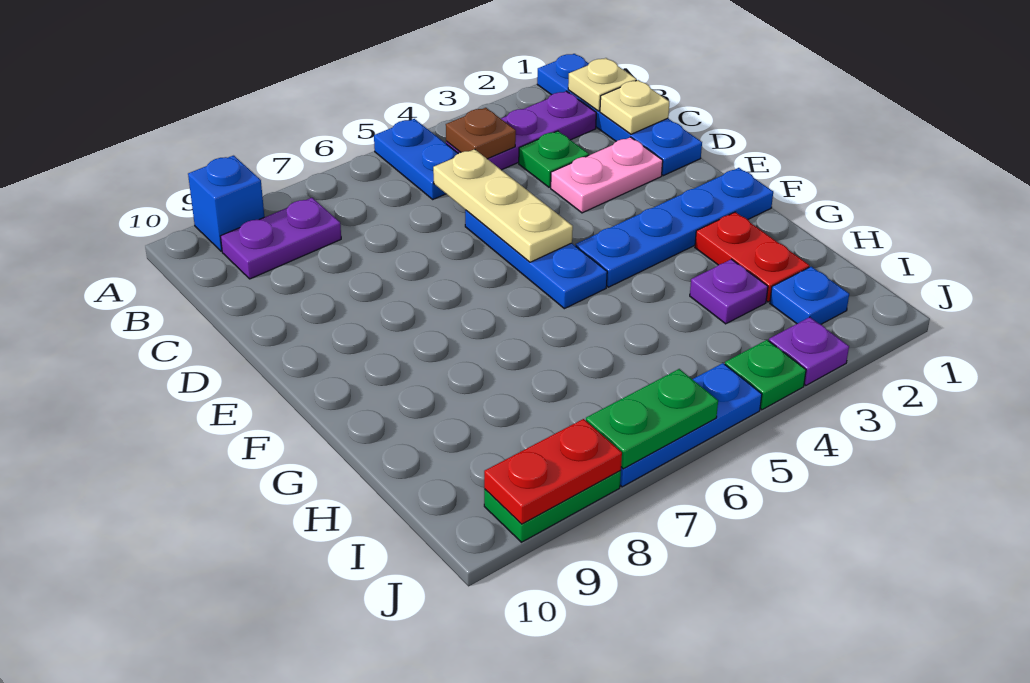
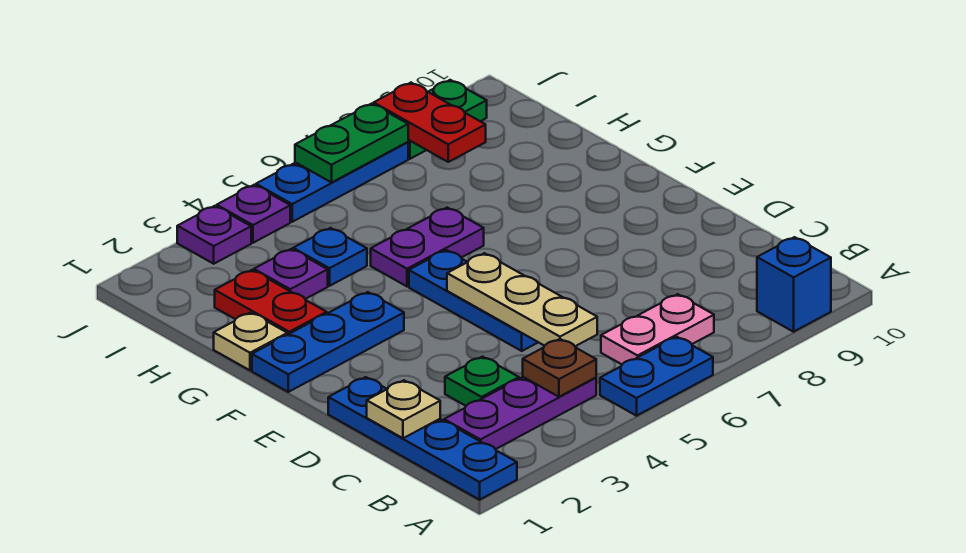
blue plate A5:B5 level 1 -> blue plate A5:A6 level 1
tan plate B1 level 2 -> tan plate G1 level 1
purple plate B8:B9 level 1 -> purple plate G5:G6 level 1
pink plate D2:D3 level 1 -> pink plate B6:B7 level 1
blue plate F1:F4 level 1 -> blue plate F1:F3 level 1
blue plate I2 level 1 -> blue plate H4 level 1
green plate J4 level 1 -> purple plate J4 level 1
red plate J8:J9 level 2 -> red plate I8:J8 level 2

